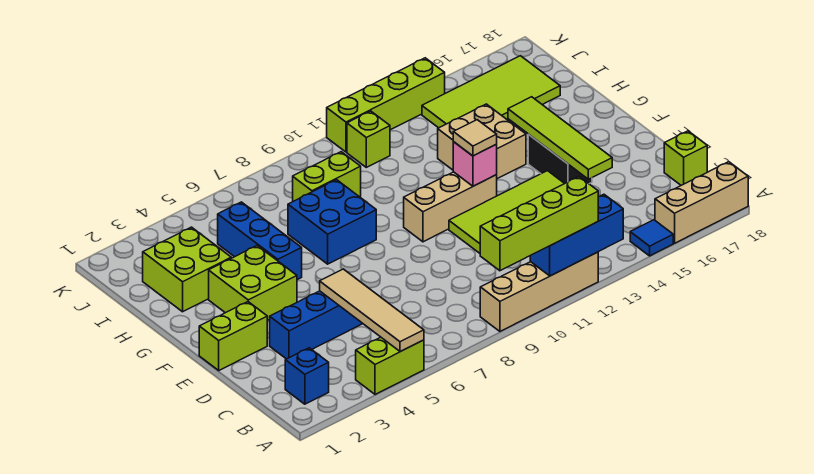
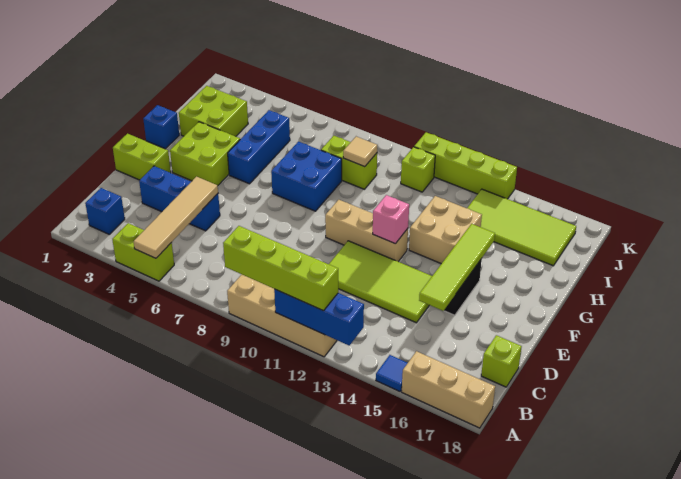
tan tile F12 level 3 -> tan tile I9 level 2
none -> blue brick G1 level 1

